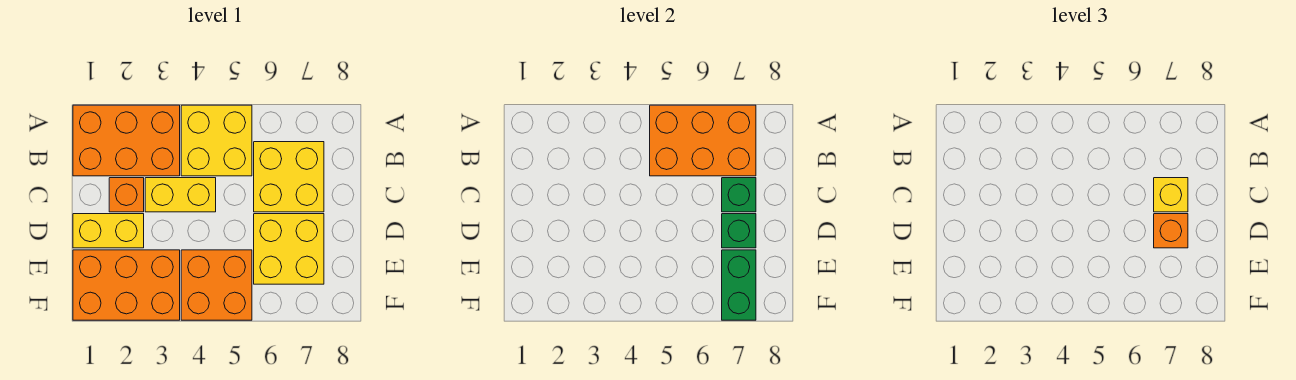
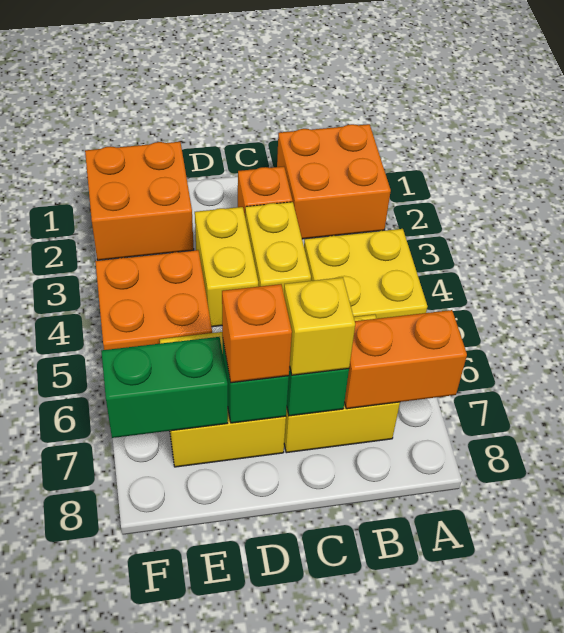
orange brick A1:B3 level 1 -> orange brick A1:B2 level 1
orange brick A5:B7 level 2 -> orange brick A7:B7 level 2
yellow brick D1:D2 level 1 -> yellow brick D3:D4 level 1
orange brick E1:F3 level 1 -> orange brick E1:F2 level 1

